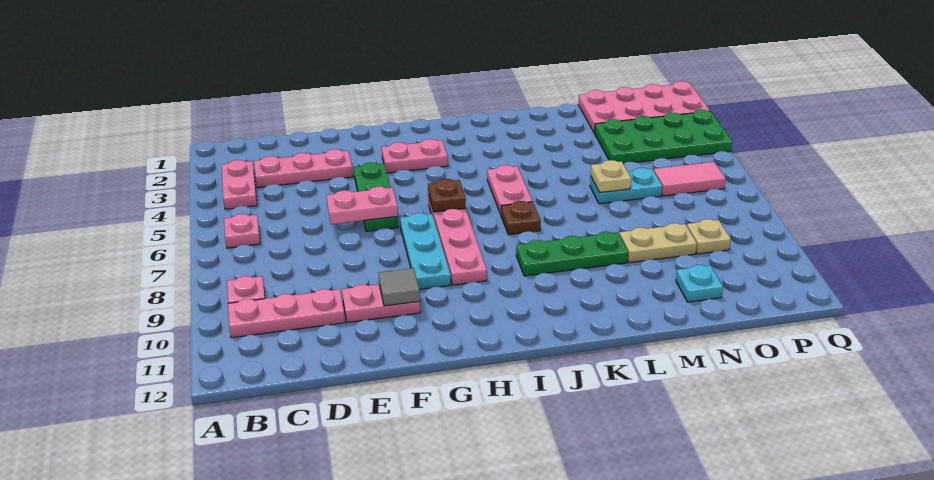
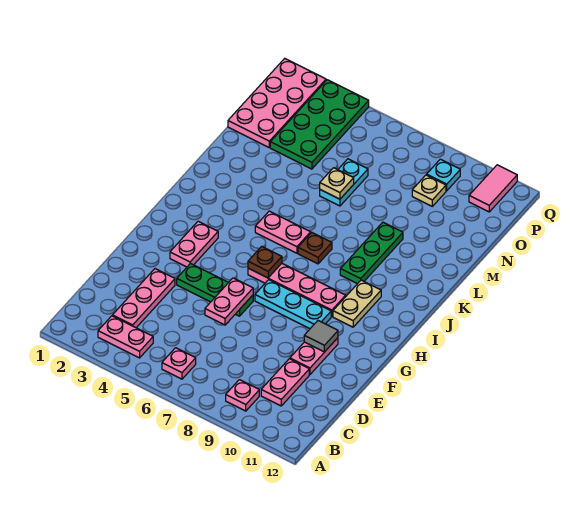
pink plate B10:D10 level 1 -> pink plate C10:D10 level 1
tan plate M9:N9 level 1 -> tan plate H10:I10 level 1
cyan plate N11 level 1 -> cyan plate P9 level 1
pink tile O6:P6 level 1 -> pink tile P11:Q11 level 1

